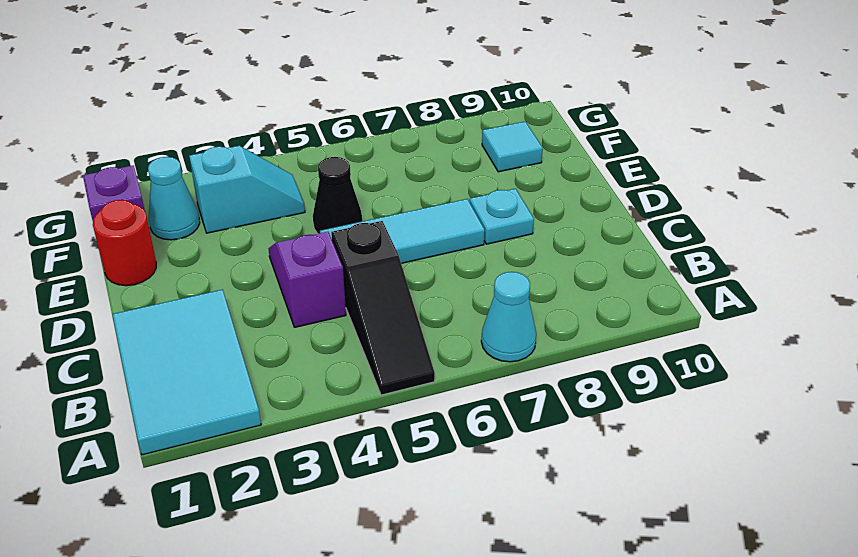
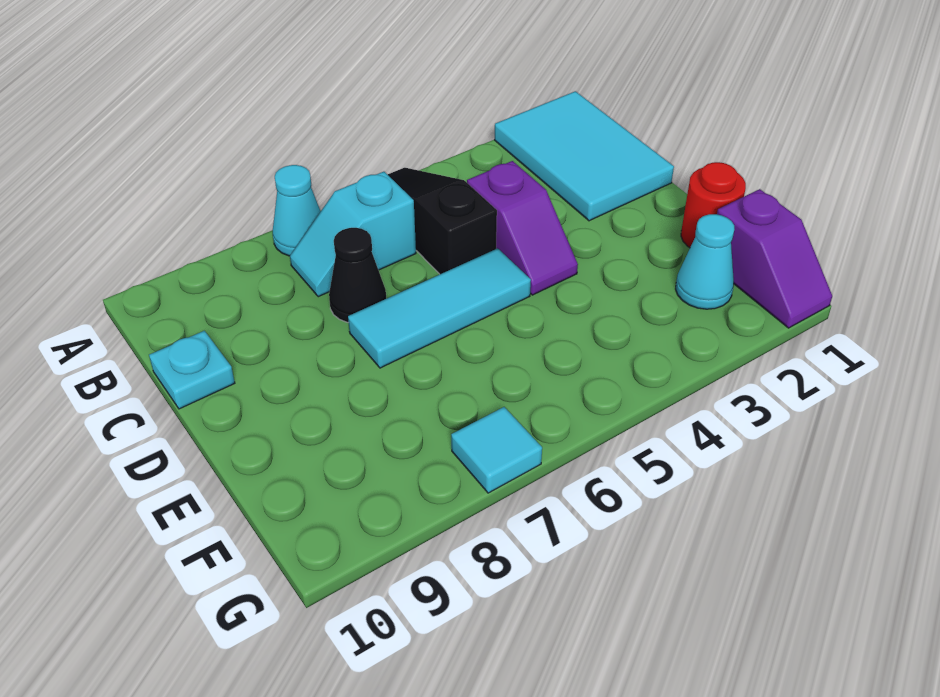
cyan plate D8 level 1 -> cyan plate C10 level 1
black cone E5 level 1 -> black cone C7 level 1
cyan slope F3:F4 level 1 top 3 -> cyan slope B6:B7 level 1 top 6
cyan tile F9 level 1 -> cyan tile G7 level 1

